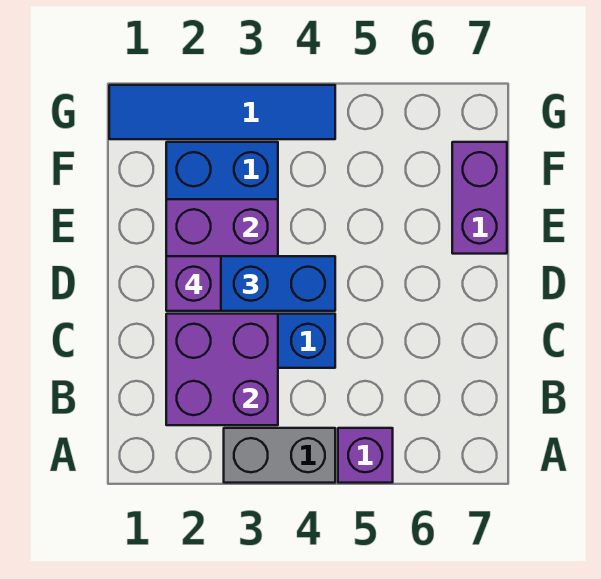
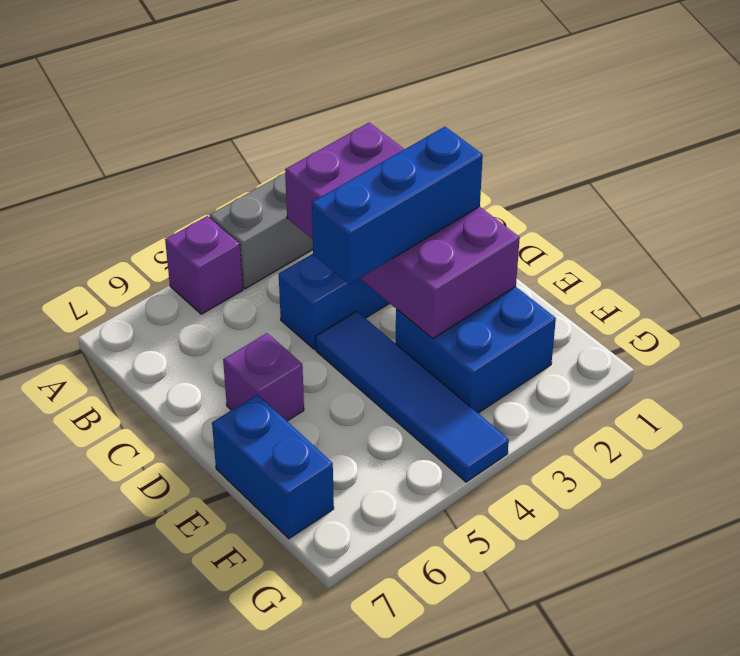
purple brick D2 level 4 -> purple brick D6 level 1
purple brick E7:F7 level 1 -> blue brick E7:F7 level 1
blue tile G1:G4 level 1 -> blue tile D4:G4 level 1

